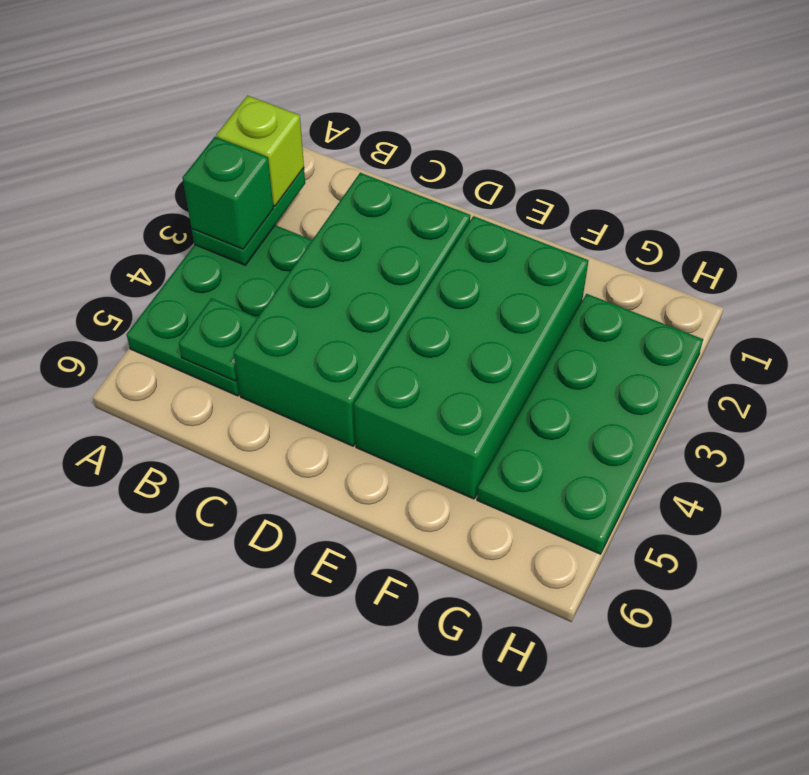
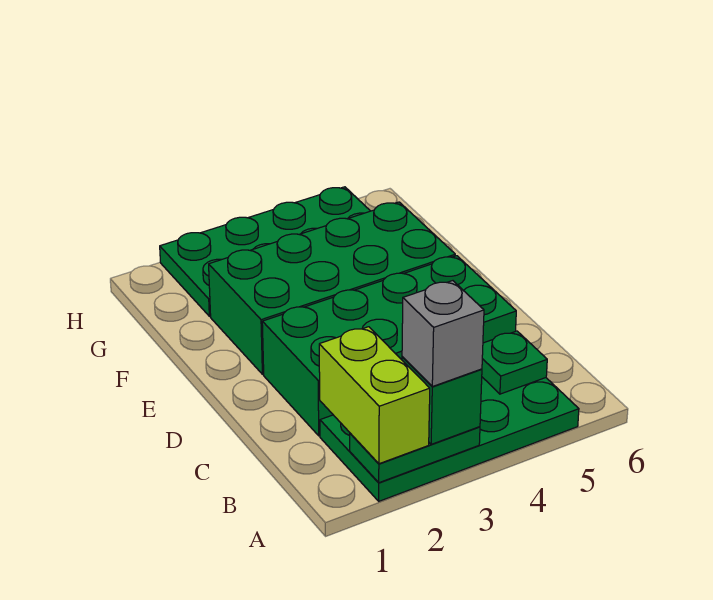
lime brick A2 level 3 -> lime brick A2:B2 level 3
green plate A3:B5 level 1 -> green plate A2:B5 level 1
none -> grey brick A3 level 4

